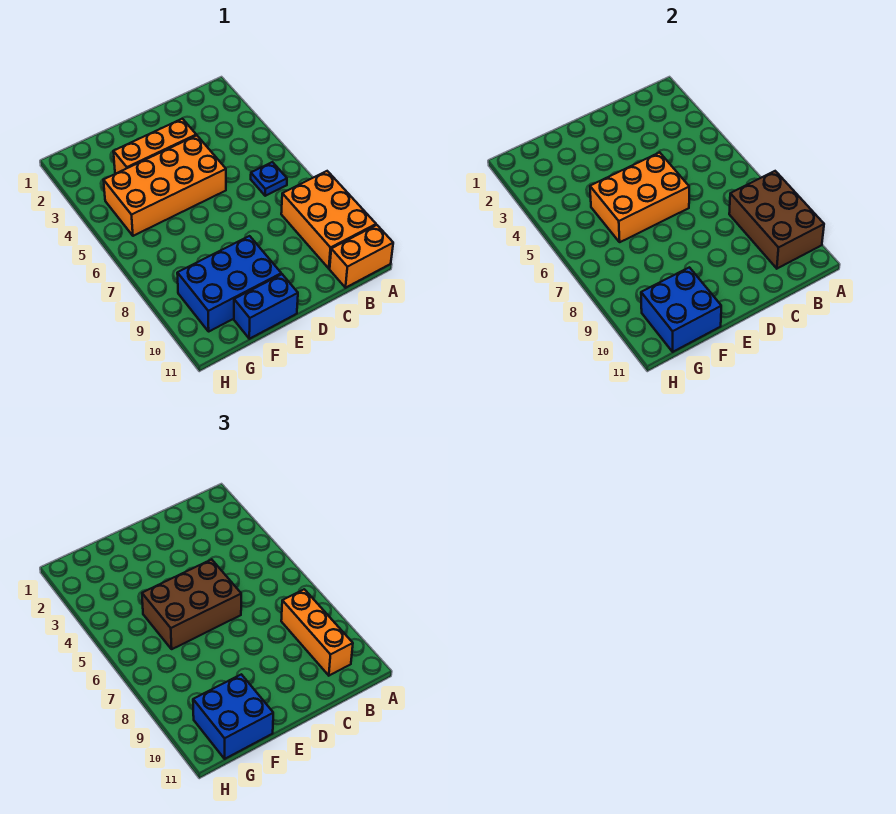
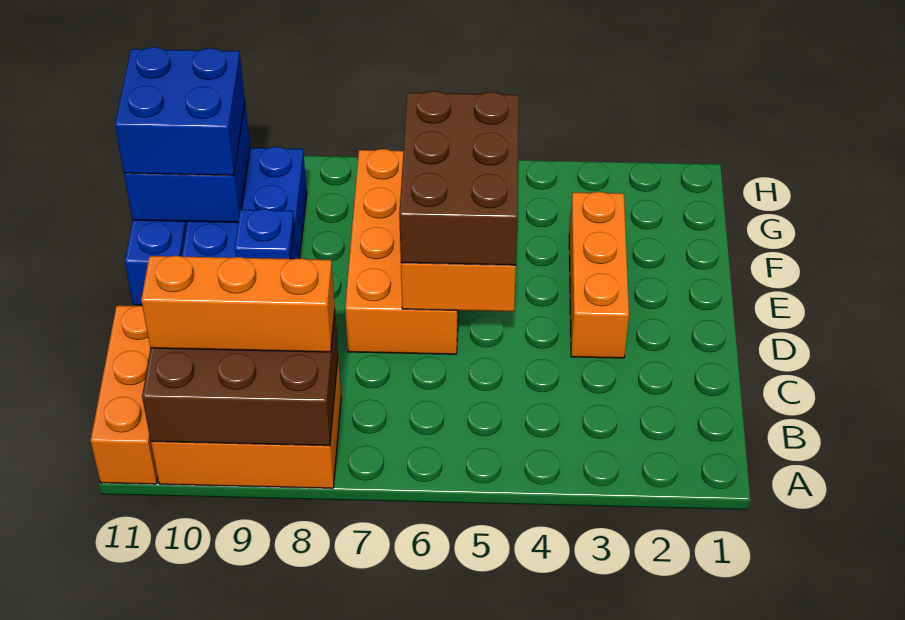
orange brick A11:B11 level 1 -> orange brick A11:C11 level 1
blue plate B6 level 1 -> blue plate E9 level 2
orange brick D4:G5 level 1 -> orange brick D6:G7 level 1

